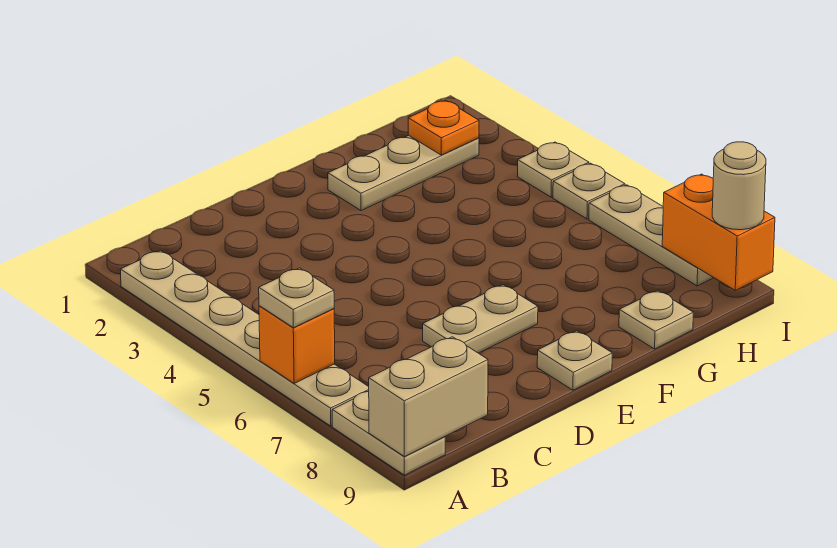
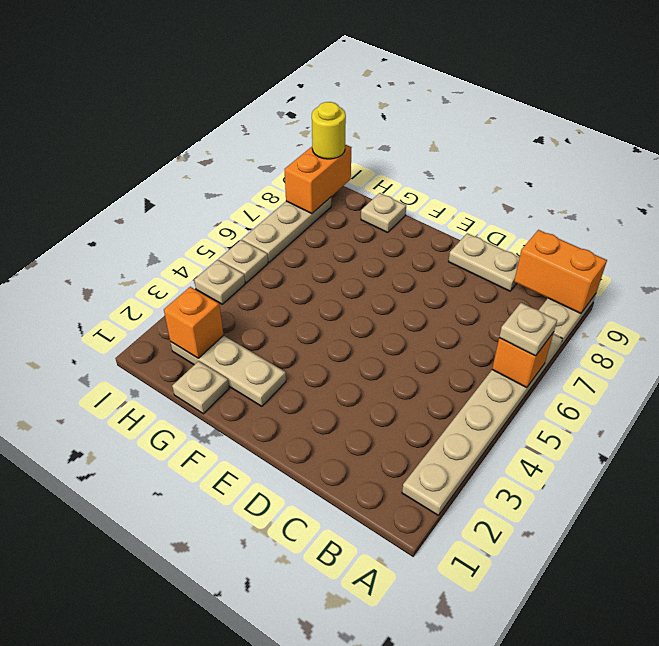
tan brick A9:B9 level 2 -> orange brick A9:B9 level 2
tan plate D7:E7 level 1 -> tan plate C9:D9 level 1
tan plate E9 level 1 -> tan plate G1 level 1
orange plate H2 level 2 -> orange brick H2 level 2
tan round brick I9 level 3 -> yellow round brick I9 level 3

